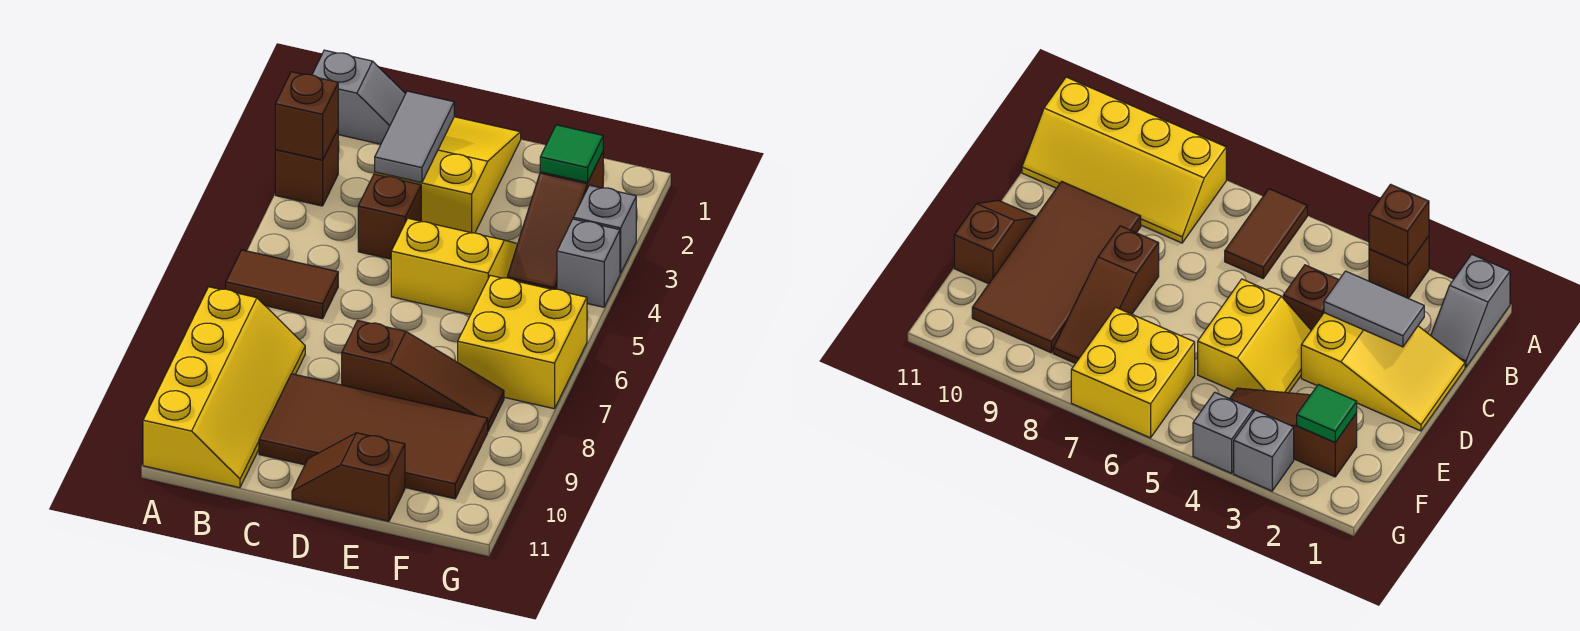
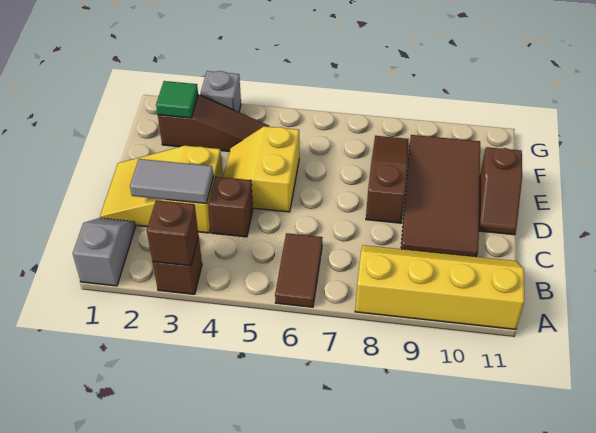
yellow brick F6:G7 level 1 -> none
grey brick G4 level 1 -> none

